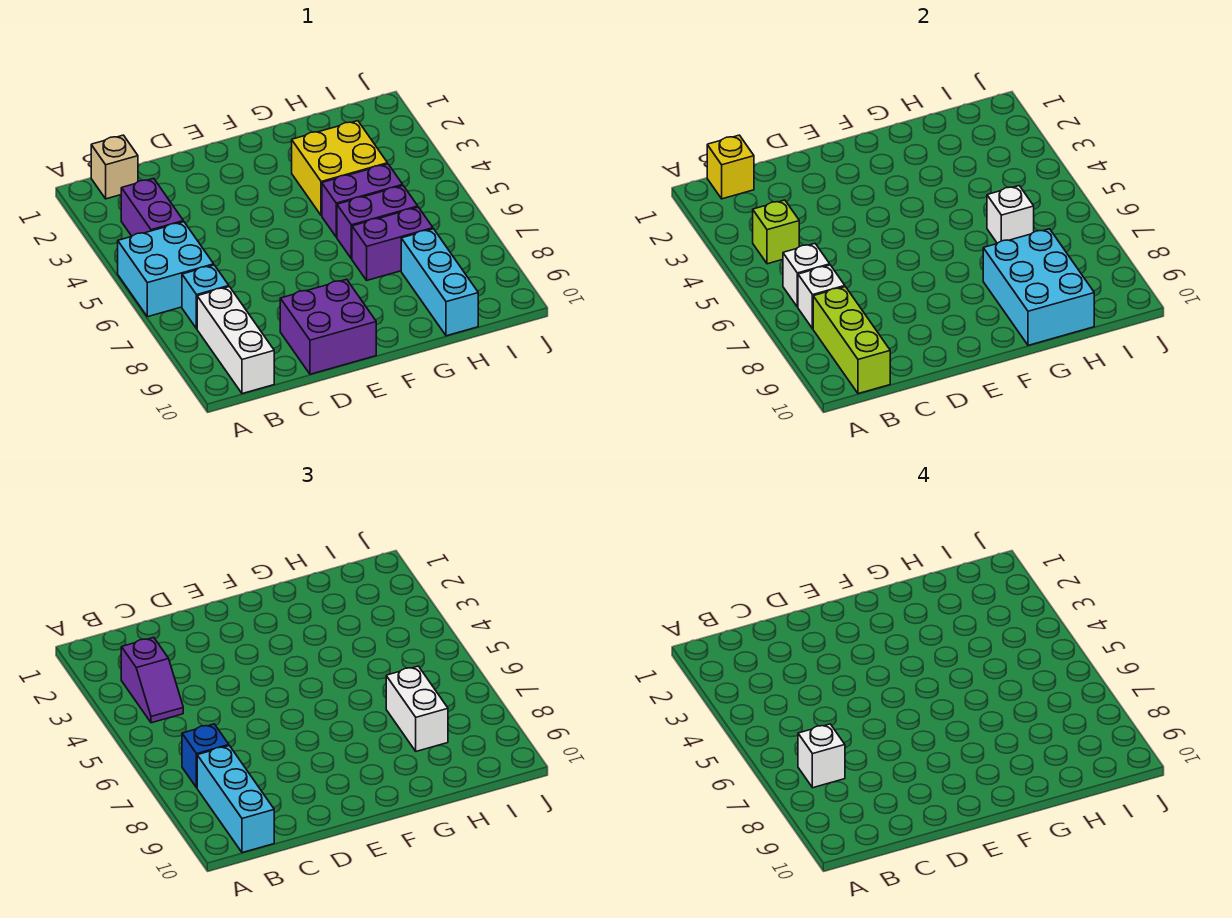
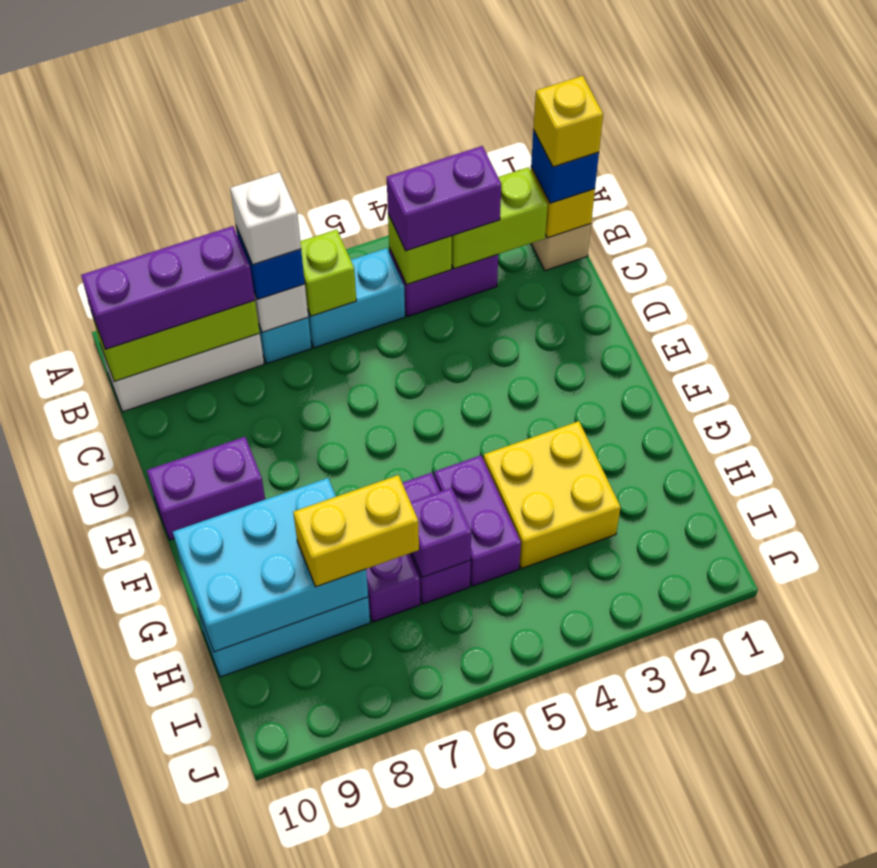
cyan brick A5:B6 level 1 -> cyan brick B5:B6 level 1
none -> blue brick B1 level 3
none -> yellow brick B1 level 4
none -> lime brick B2:B3 level 2
purple slope B3:B4 level 3 top 3 -> purple brick B3:B4 level 3
white brick B6 level 2 -> lime brick B6 level 2
cyan brick B8:B10 level 3 -> purple brick B8:B10 level 3
purple brick D9:E10 level 1 -> purple brick E9:E10 level 1
white brick H6 level 2 -> purple brick H6 level 2
white brick H7:H8 level 3 -> yellow brick H7:H8 level 3

